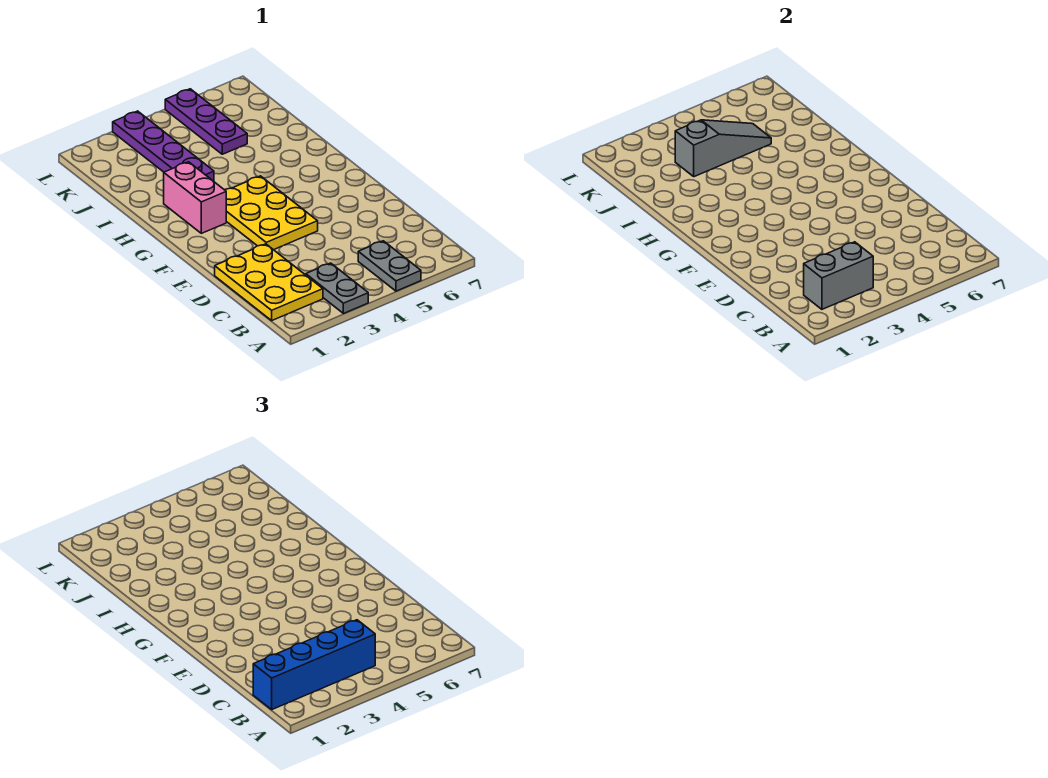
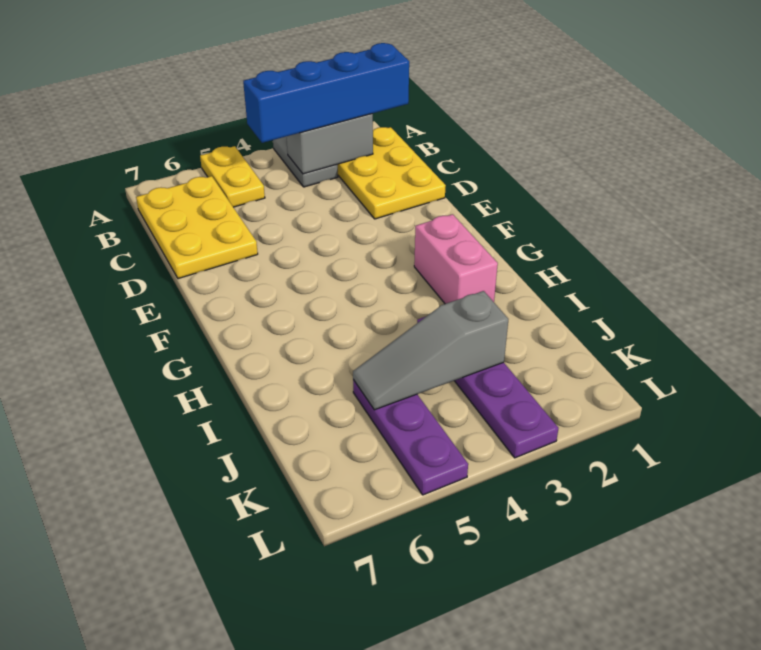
grey plate A5:B5 level 1 -> yellow plate A5:B5 level 1
yellow plate E3:G4 level 1 -> yellow plate B6:D7 level 1

